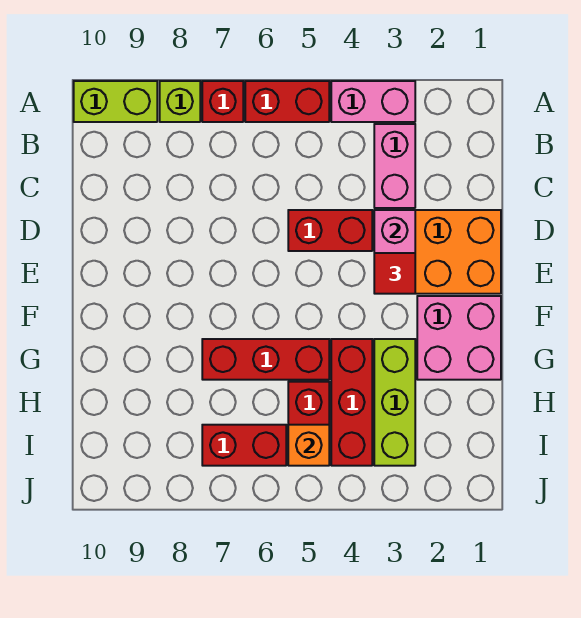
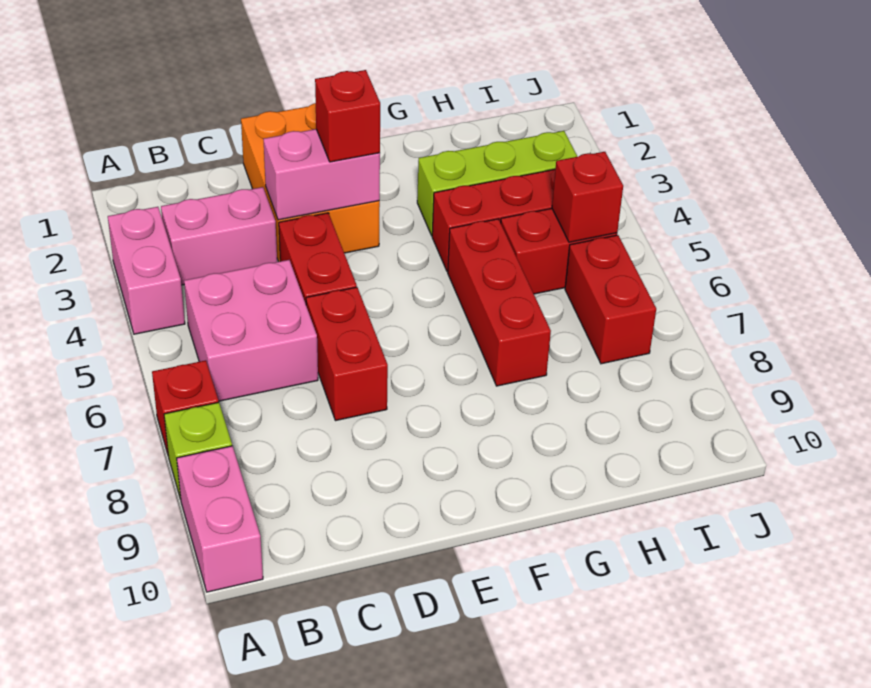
red brick A5:A6 level 1 -> red brick D6:D7 level 1
lime brick A9:A10 level 1 -> pink brick A9:A10 level 1
red tile E3 level 3 -> red brick E3 level 3
pink brick F1:G2 level 1 -> pink brick B5:C6 level 1
orange brick I5 level 2 -> red brick I5 level 2

